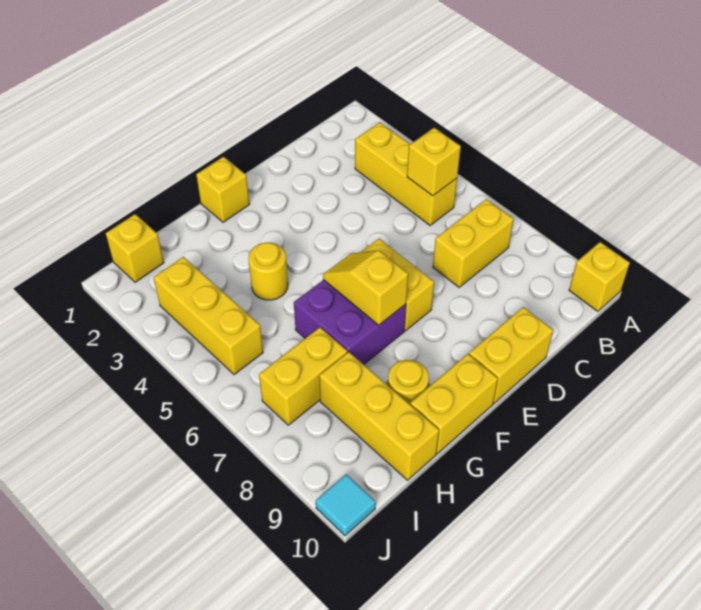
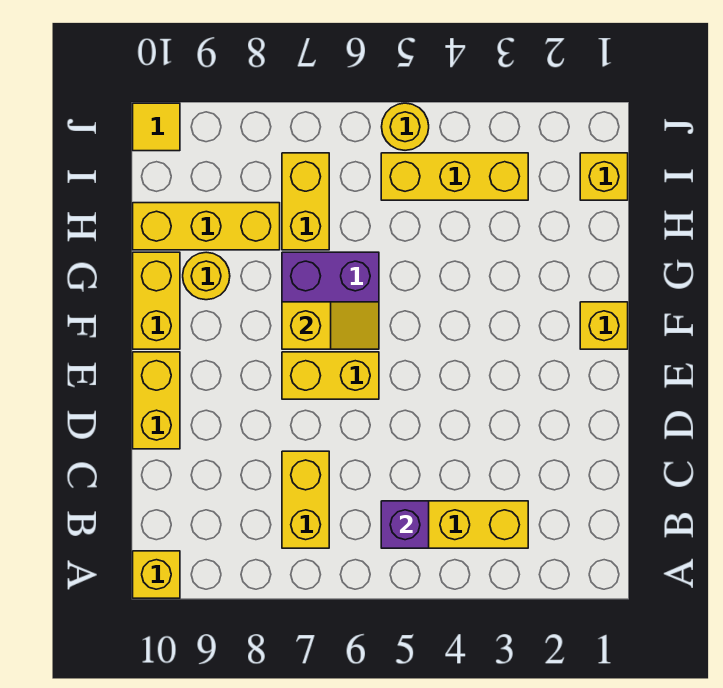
yellow brick B5 level 2 -> purple brick B5 level 2
yellow round brick G4 level 1 -> yellow round brick J5 level 1
cyan tile J10 level 1 -> yellow tile J10 level 1

